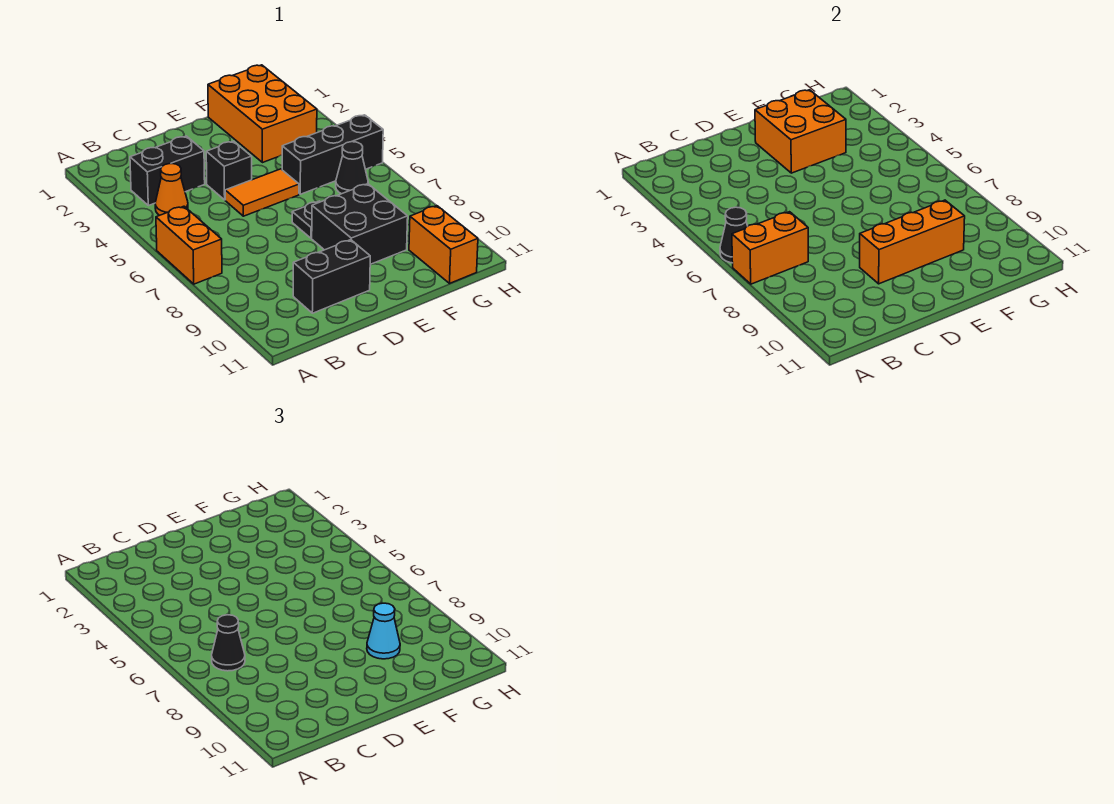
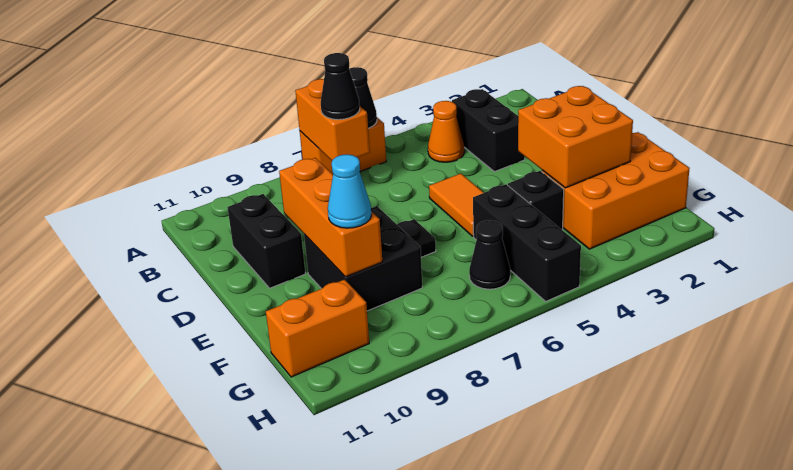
black brick D4 level 1 -> black brick F4 level 1

